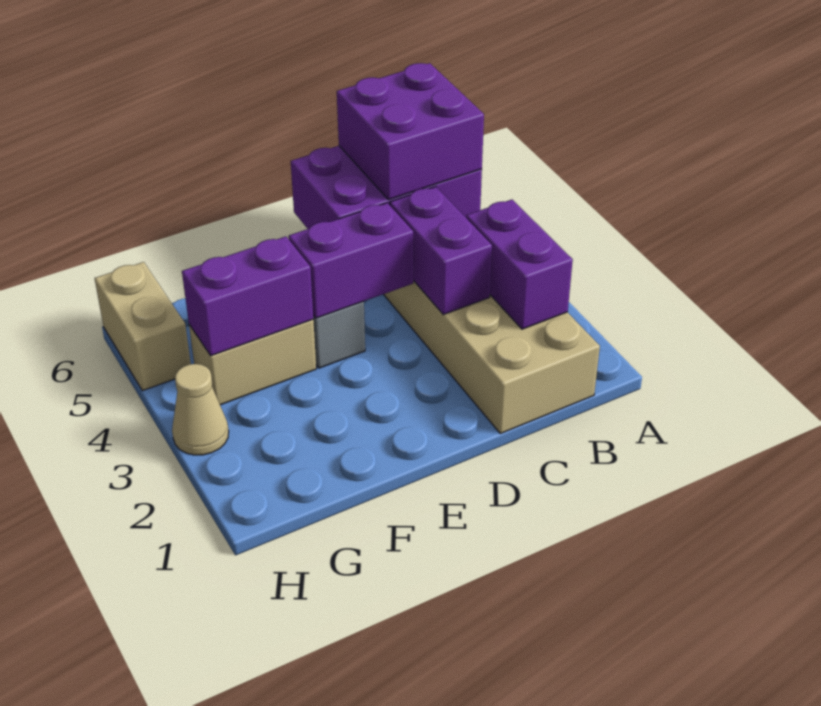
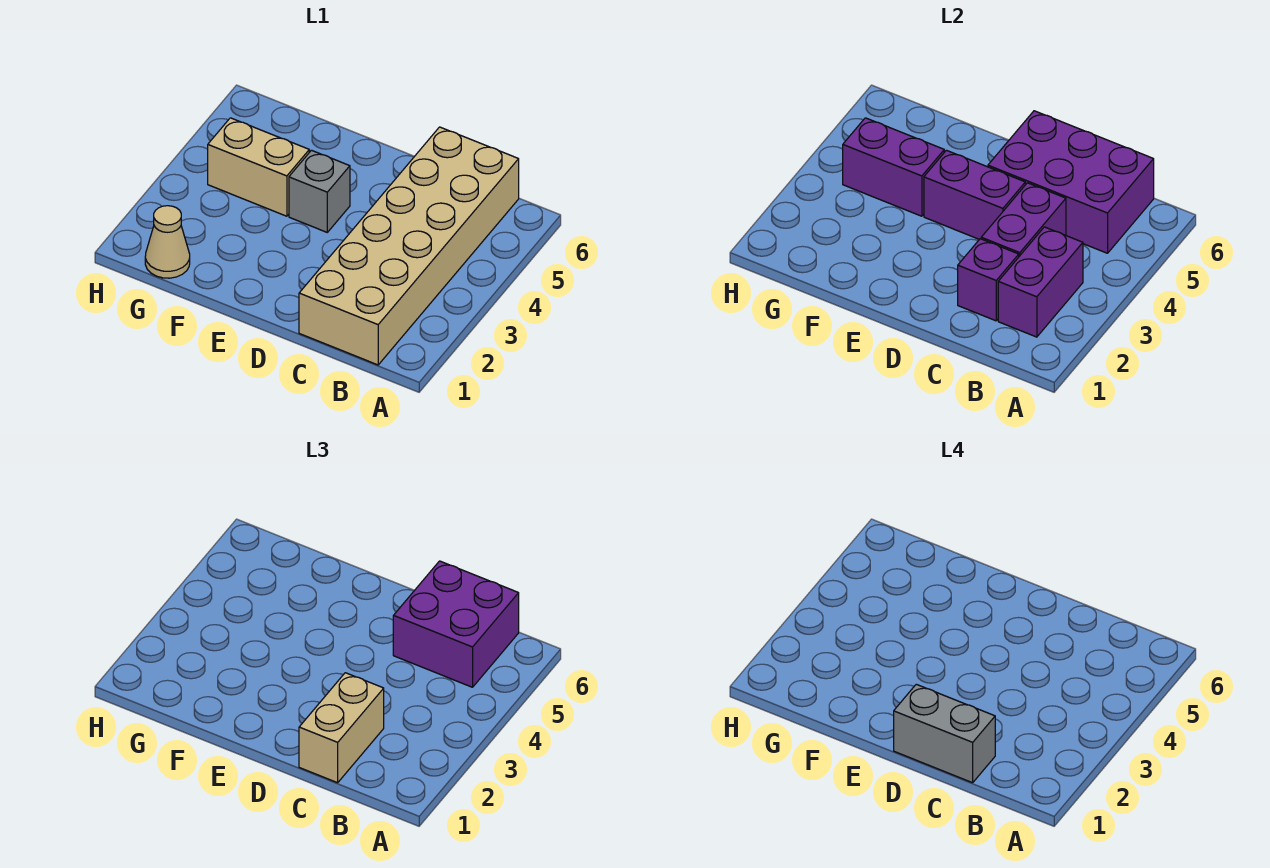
none -> grey brick C1:D1 level 4
none -> purple brick C2 level 2
tan cone H3 level 1 -> tan cone G1 level 1
tan brick H5:H6 level 1 -> tan brick C1:C2 level 3

